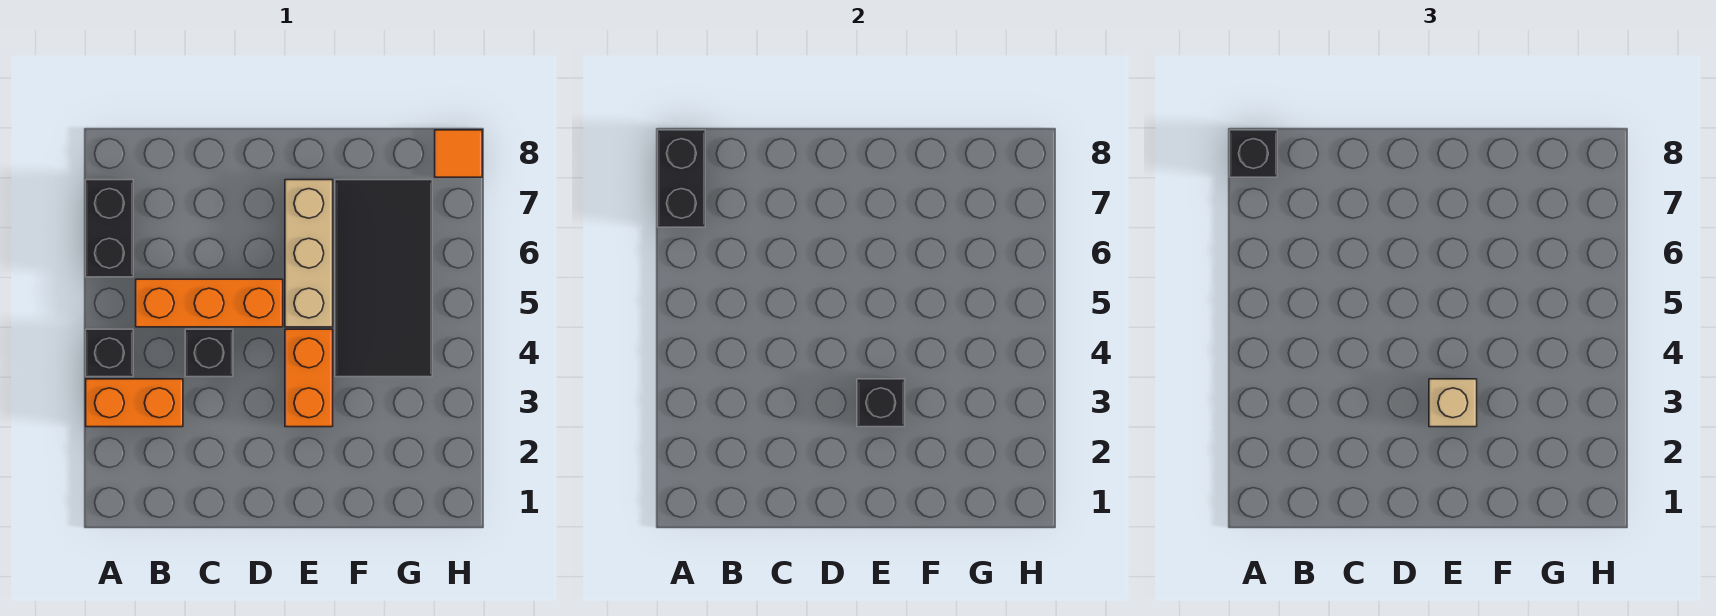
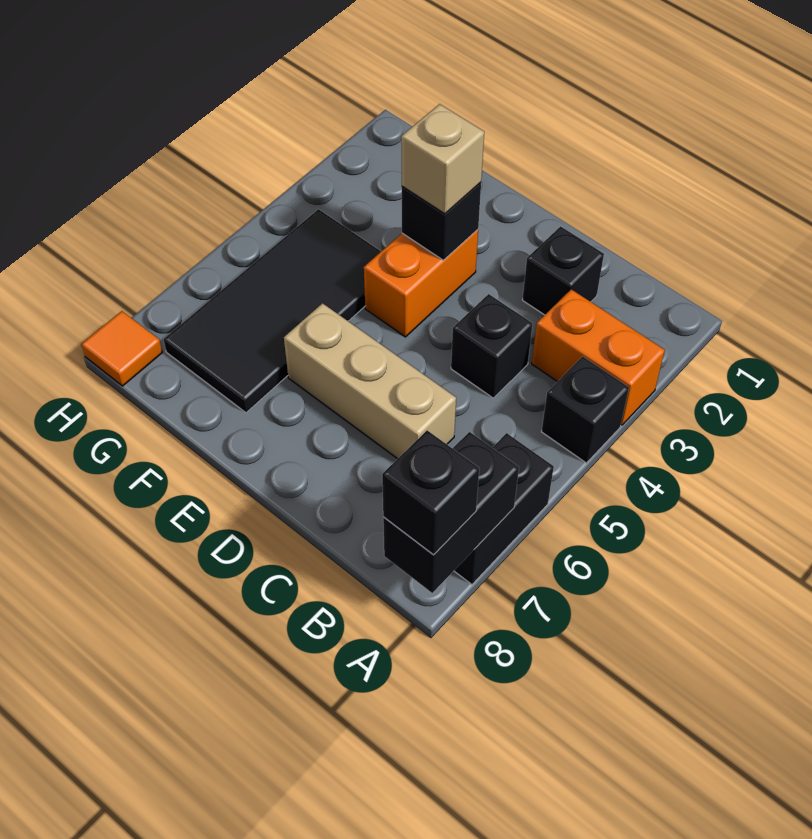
orange brick B5:D5 level 1 -> none
none -> black brick C2 level 1
tan brick E5:E7 level 1 -> tan brick C6:E6 level 1

